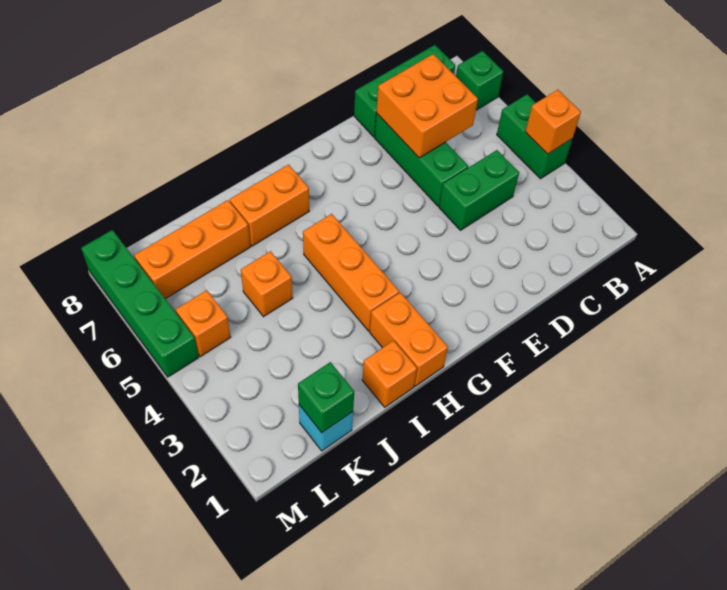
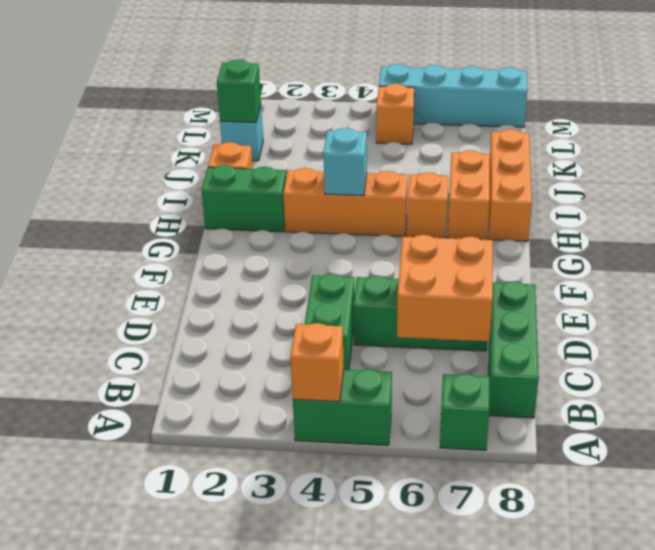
orange brick H1:H2 level 1 -> green brick H1:H2 level 1
none -> cyan brick H4 level 2
orange brick J5 level 1 -> orange brick H6 level 1
orange brick J7:L7 level 1 -> orange brick H8:J8 level 1
green brick M5:M8 level 1 -> cyan brick M5:M8 level 1

